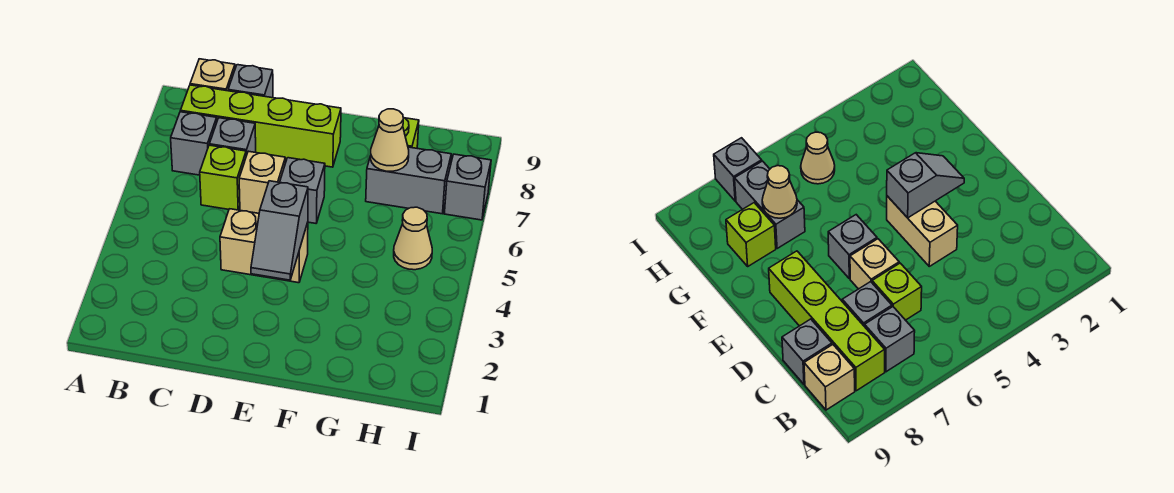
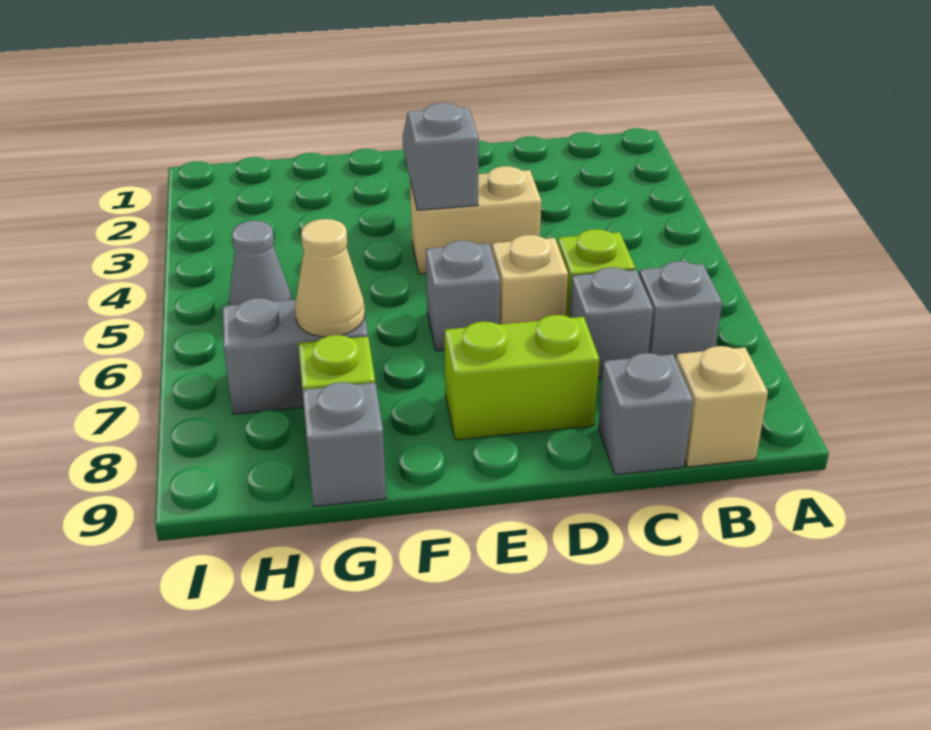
lime brick B8:E8 level 1 -> lime brick D8:E8 level 1
tan cone H5 level 1 -> grey cone H5 level 1
grey brick I7 level 1 -> grey brick G9 level 1

